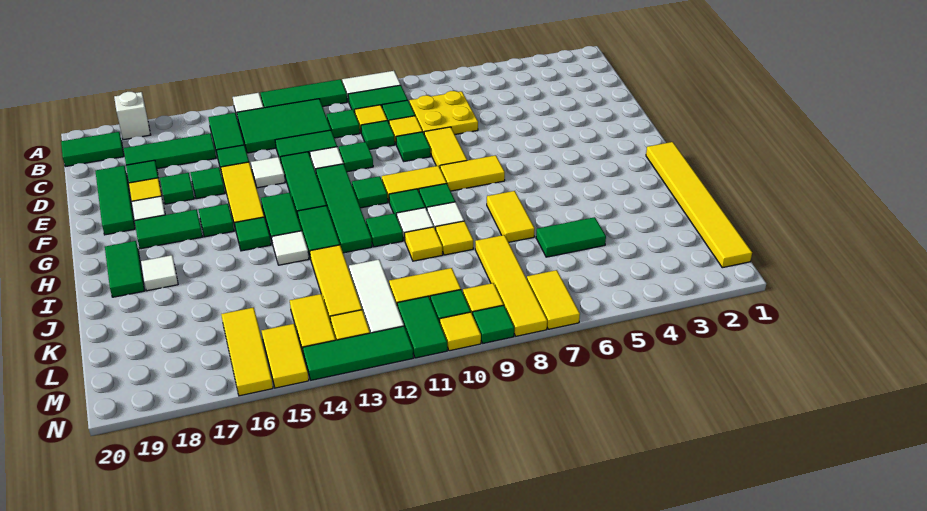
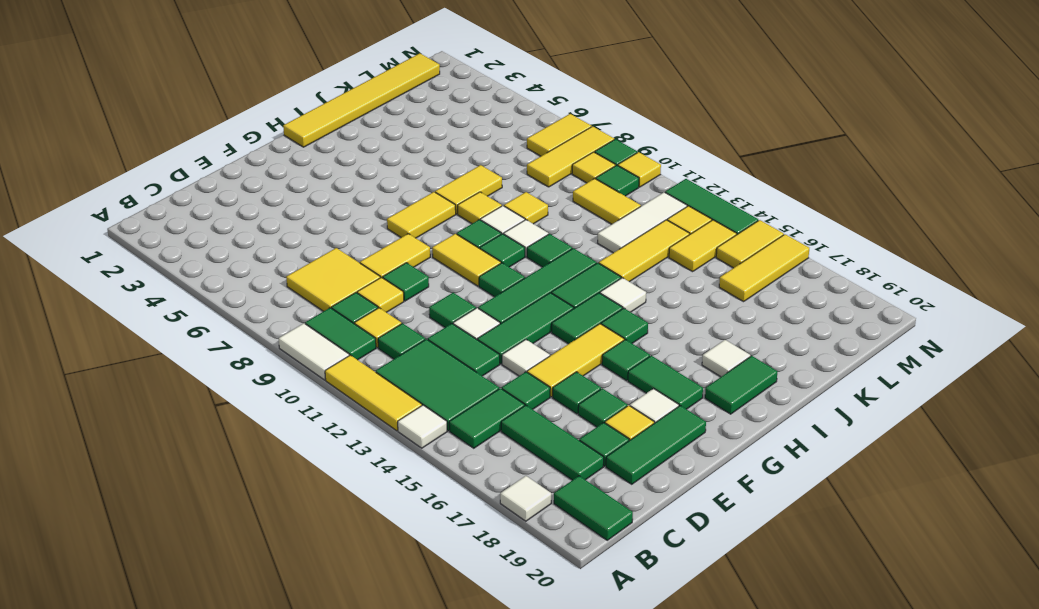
green tile A11:A13 level 1 -> yellow tile A11:A13 level 1
white brick A18 level 1 -> white tile A18 level 1
yellow plate C7:D8 level 1 -> yellow tile C7:D8 level 1
green tile D10 level 1 -> none
yellow tile G7:G8 level 1 -> yellow tile G7:H7 level 1
yellow tile J10 level 1 -> yellow tile I8 level 1
green tile K5:K6 level 1 -> none
yellow tile K8:N8 level 1 -> yellow tile L8:N8 level 1
green tile M11:N11 level 1 -> none

